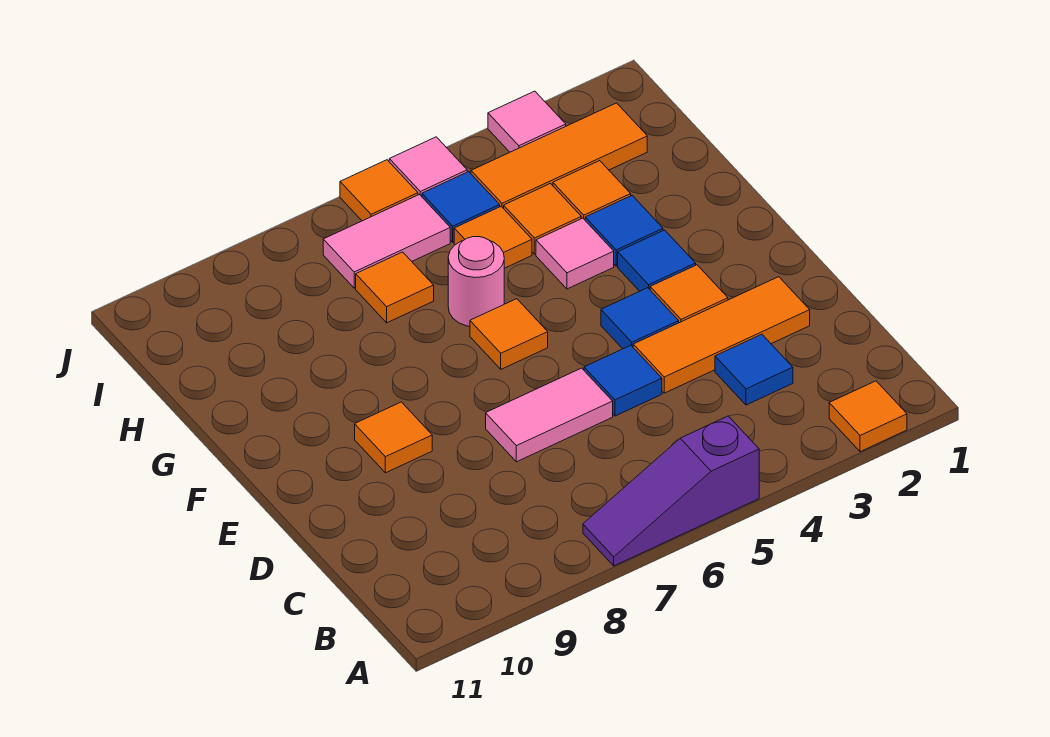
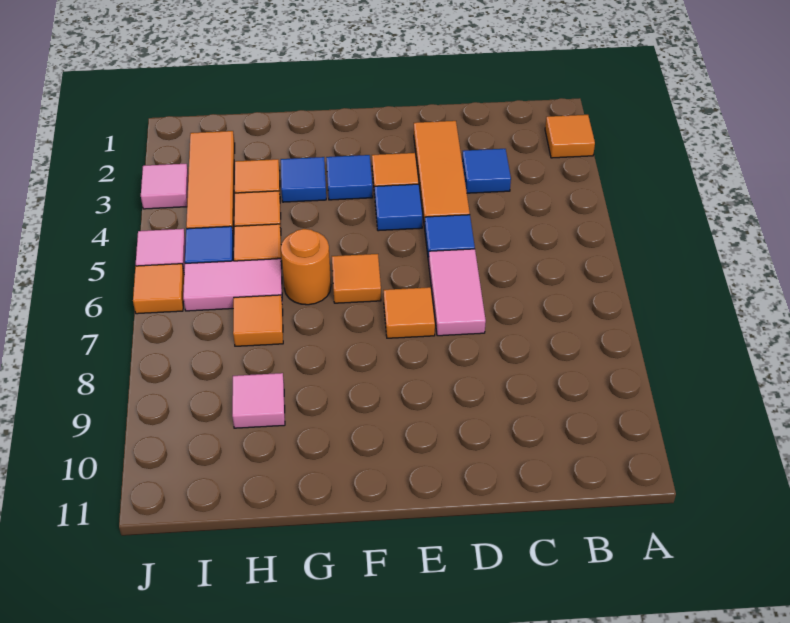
purple slope A5:A7 level 1 top 5 -> none
orange tile E9 level 1 -> orange tile E7 level 1
pink tile G4 level 1 -> pink tile H9 level 1
pink round brick G6 level 1 -> orange round brick G6 level 1
pink tile I6:I7 level 1 -> pink tile H6:I6 level 1

